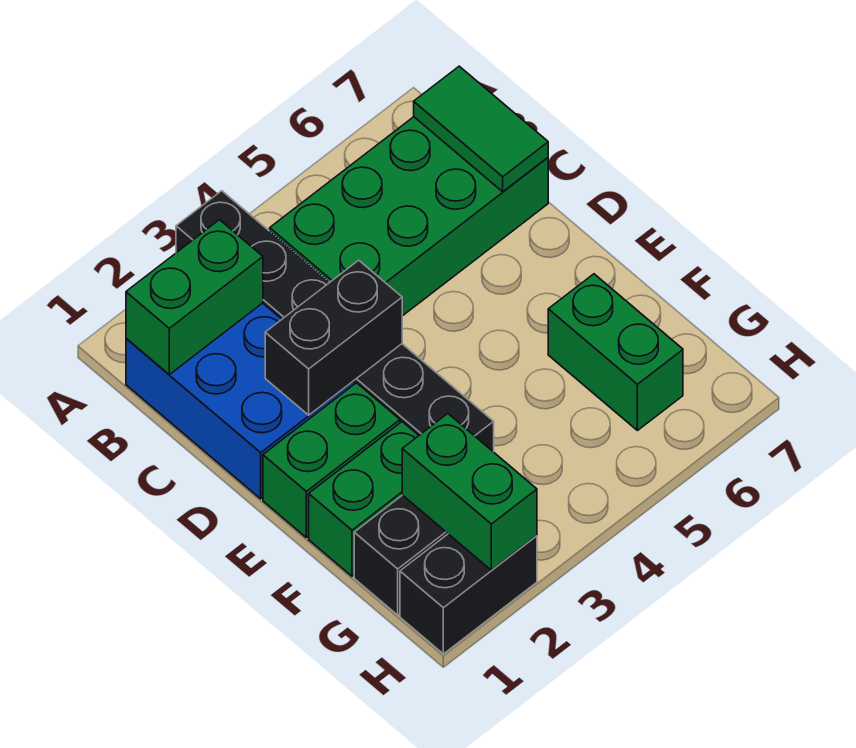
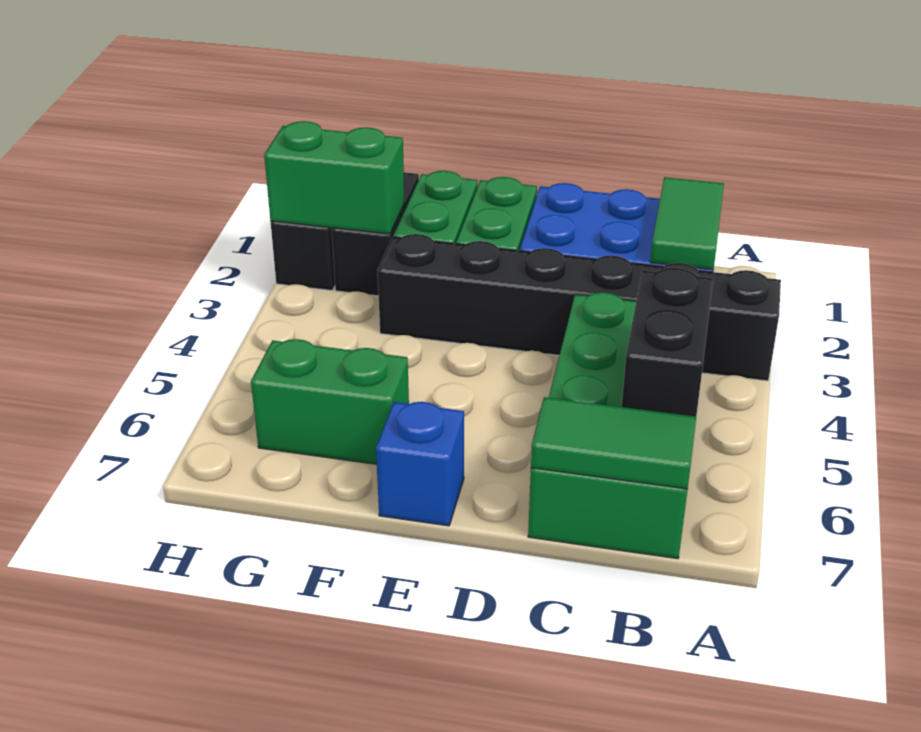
green brick B1:B2 level 2 -> green tile B1:B2 level 2
black brick D2:D3 level 2 -> black brick B5:B6 level 2
none -> blue brick E7 level 1

